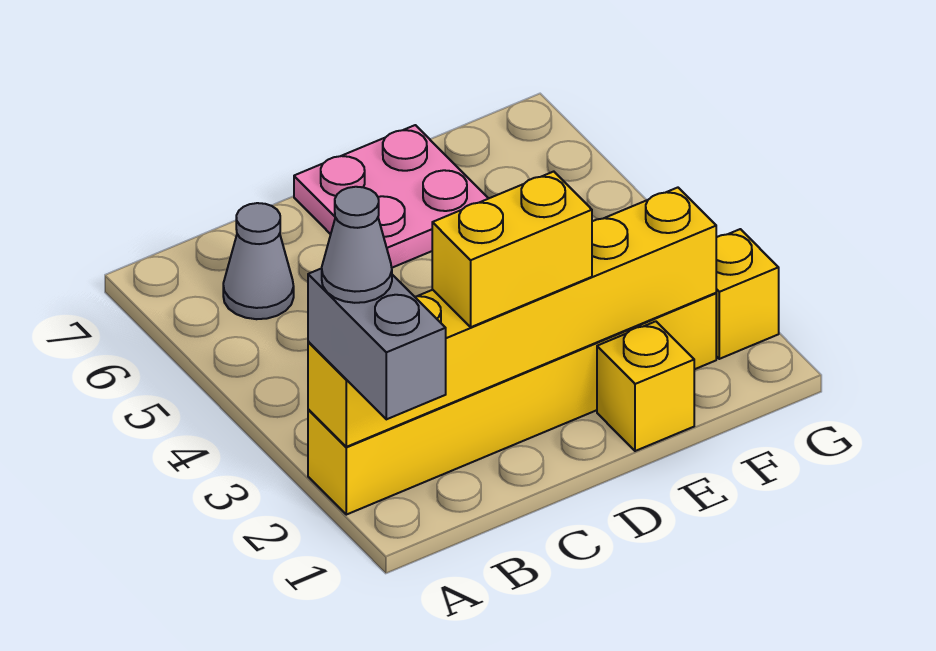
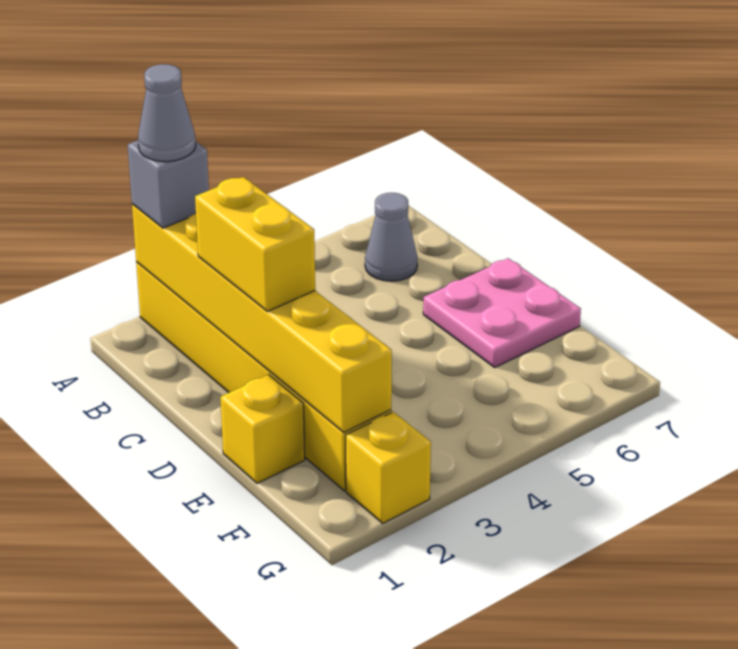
grey brick A1:A2 level 3 -> grey brick A2 level 3

